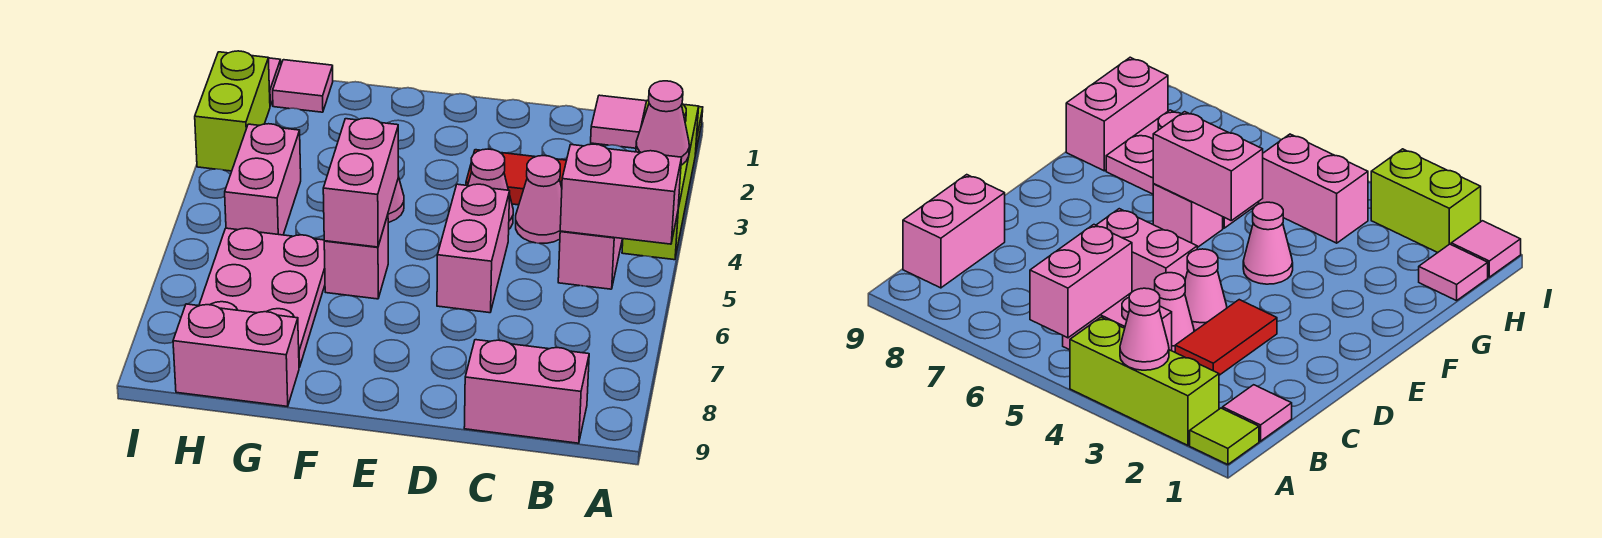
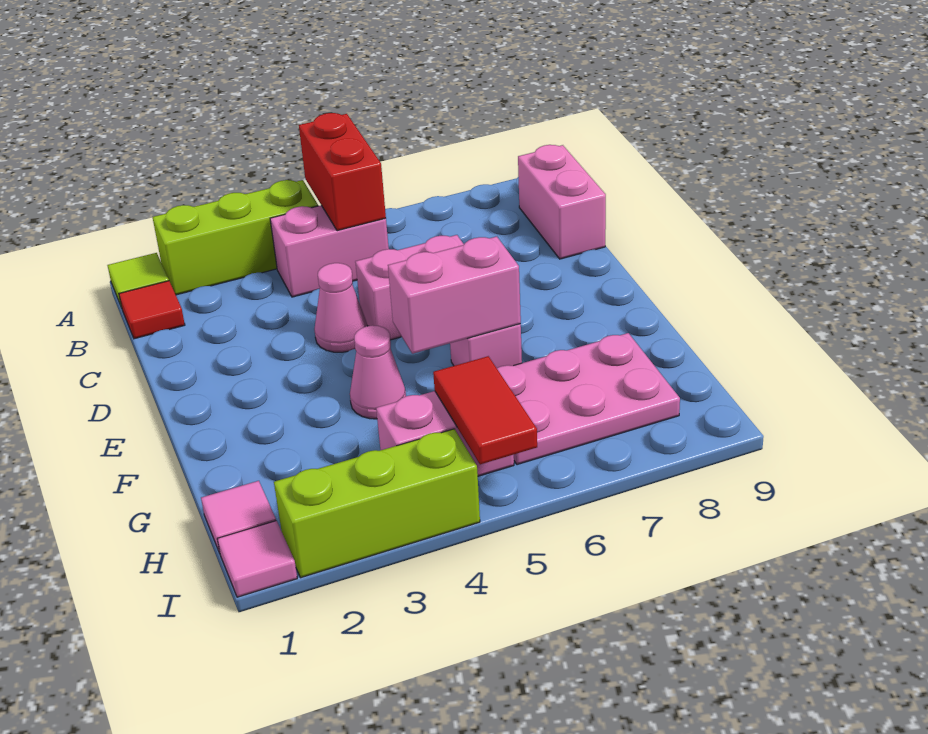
pink cone A3 level 2 -> none
pink brick A5:B5 level 2 -> red brick A5:B5 level 2
pink tile B1 level 1 -> red tile B1 level 1
red tile C3:D3 level 1 -> red tile H5:I5 level 2
pink cone C4 level 1 -> none
pink brick G9:H9 level 1 -> none
lime brick I2:I3 level 1 -> lime brick I2:I4 level 1

